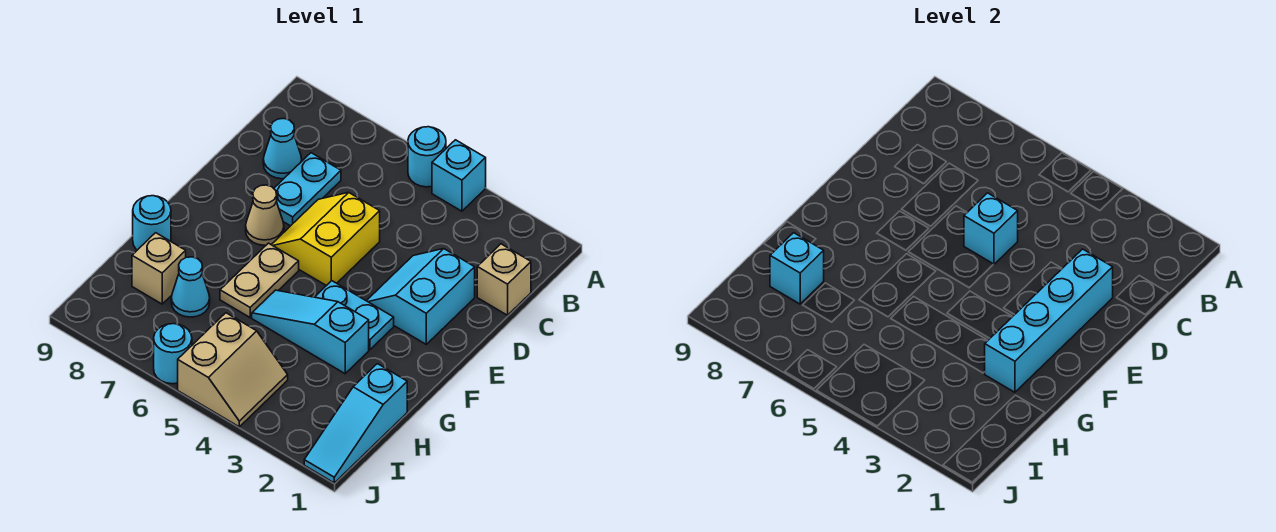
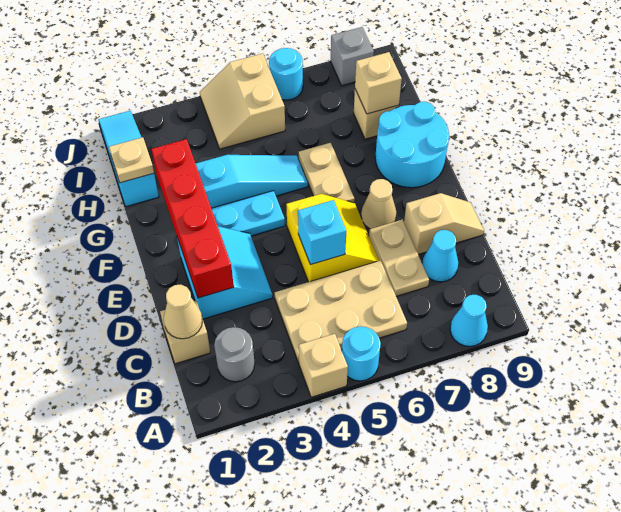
cyan brick A4 level 1 -> tan brick A4 level 1
none -> grey round brick B2 level 1
none -> tan plate B4:C6 level 1
none -> tan cone C1 level 2
cyan plate C7:D7 level 1 -> tan plate C7:D7 level 1
cyan brick D2:G2 level 2 -> red brick D2:G2 level 2
none -> tan slope D8:D9 level 1 top 8
cyan round brick G9 level 1 -> cyan round brick F8:G9 level 1
none -> tan plate H1 level 2
cyan cone H7 level 1 -> cyan cone A8 level 1
cyan brick H8 level 2 -> tan brick H8 level 2
none -> grey brick J8 level 1

